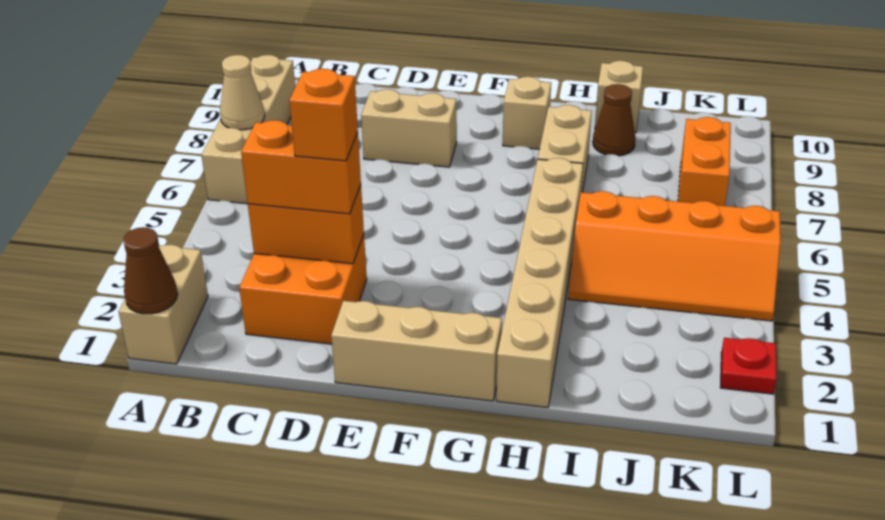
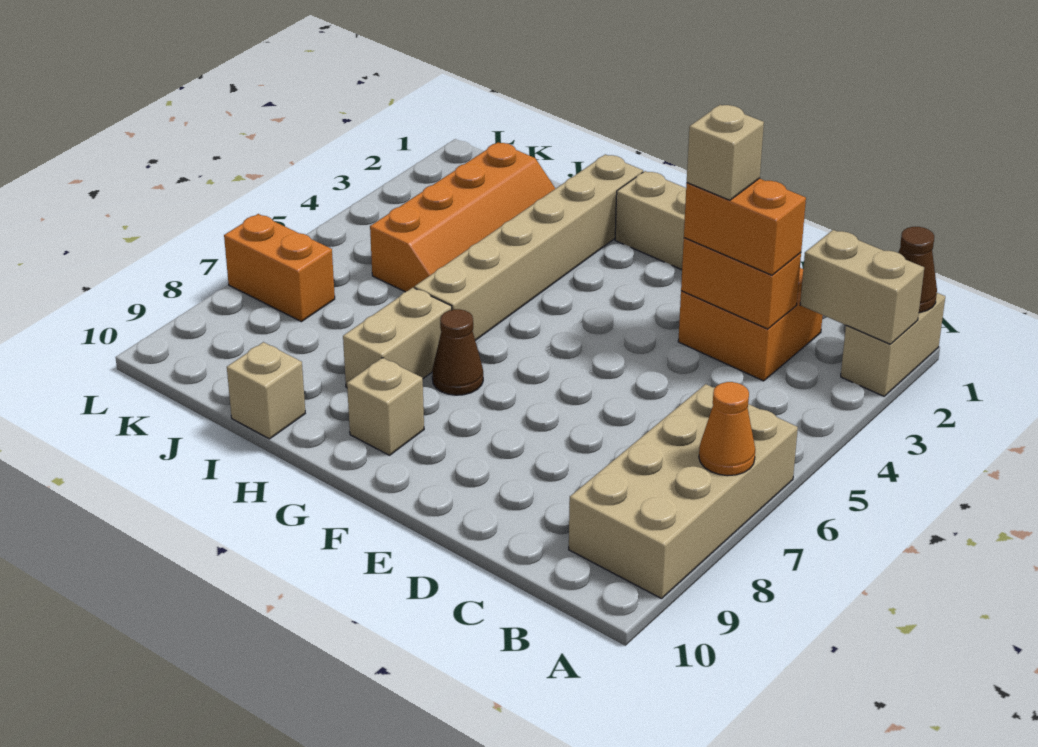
tan brick A6:A9 level 1 -> tan brick A6:B9 level 1
tan cone A7 level 2 -> orange cone A7 level 2
orange brick D3 level 4 -> tan brick D3 level 4
tan brick D8:E8 level 1 -> tan brick A2:B2 level 2
orange slope I4:L5 level 1 top 5 -> orange slope I2:J5 level 1 top J
brown cone I9 level 1 -> brown cone G7 level 1
orange brick K7:K8 level 1 -> orange brick K7:L7 level 1
red plate L2 level 1 -> none

